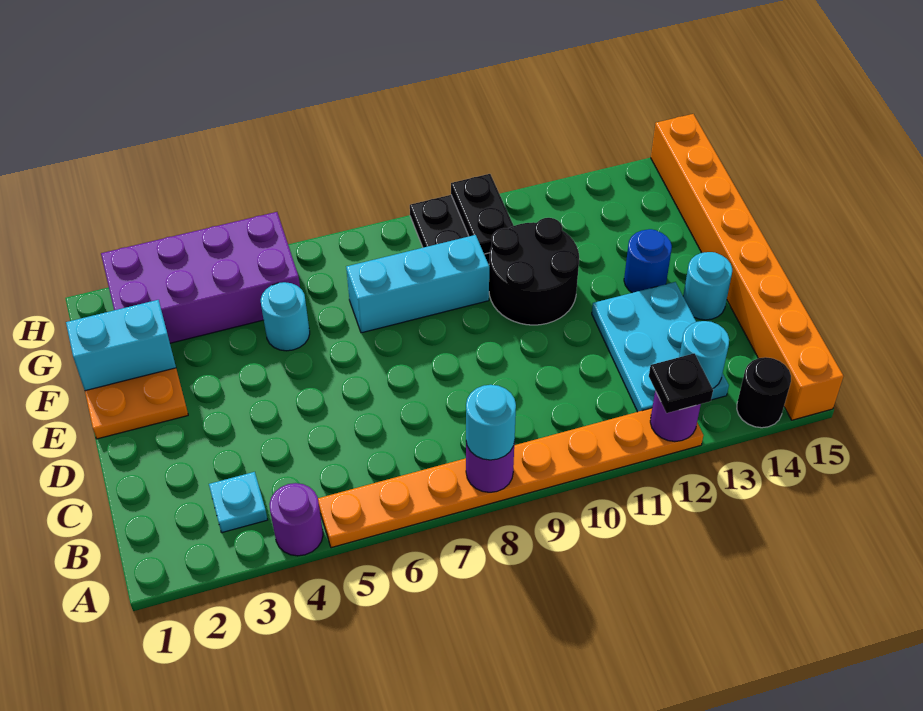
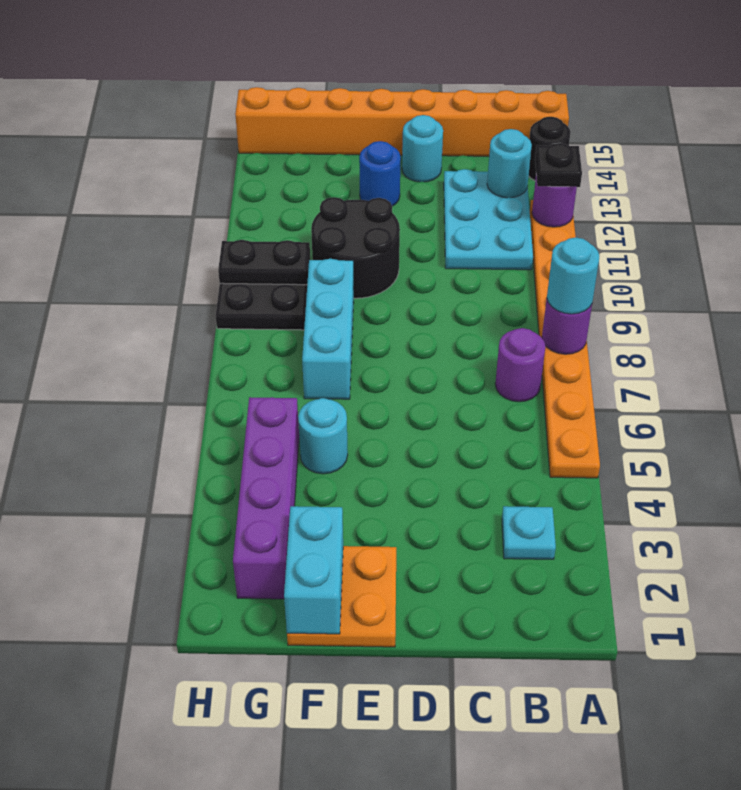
purple round brick A4 level 1 -> purple round brick B7 level 1
cyan plate B12:D13 level 1 -> cyan plate B11:C13 level 1
purple brick G2:H5 level 1 -> purple brick G2:G5 level 1

